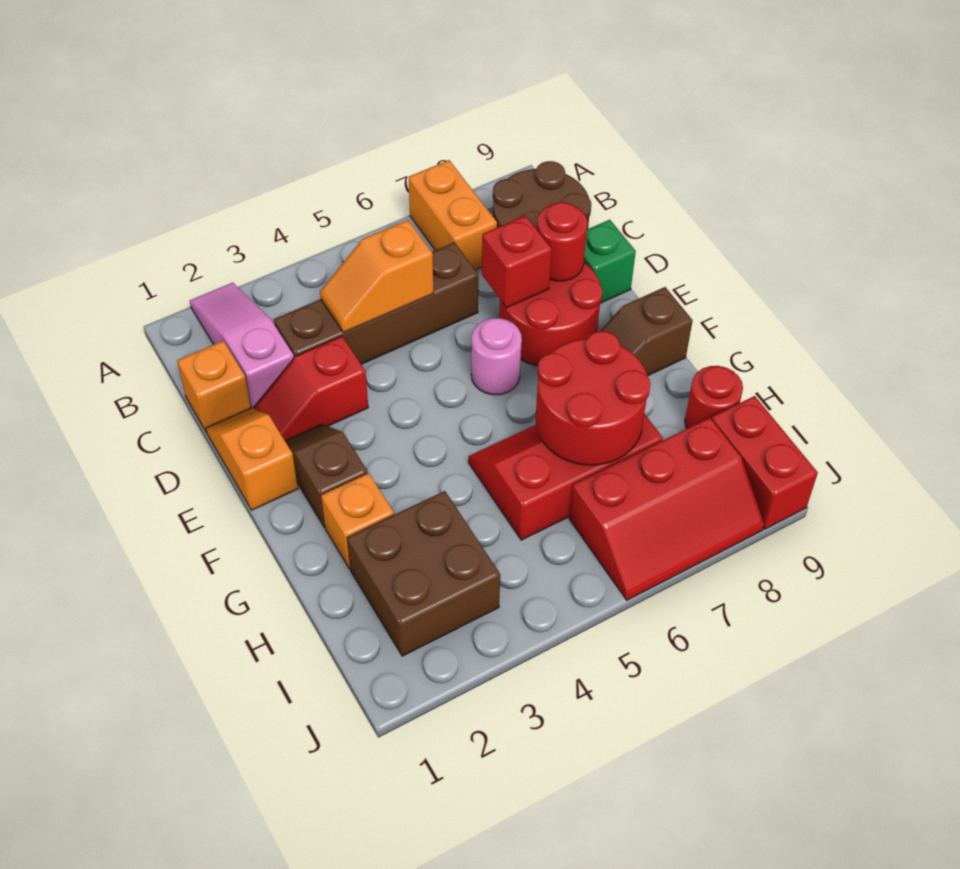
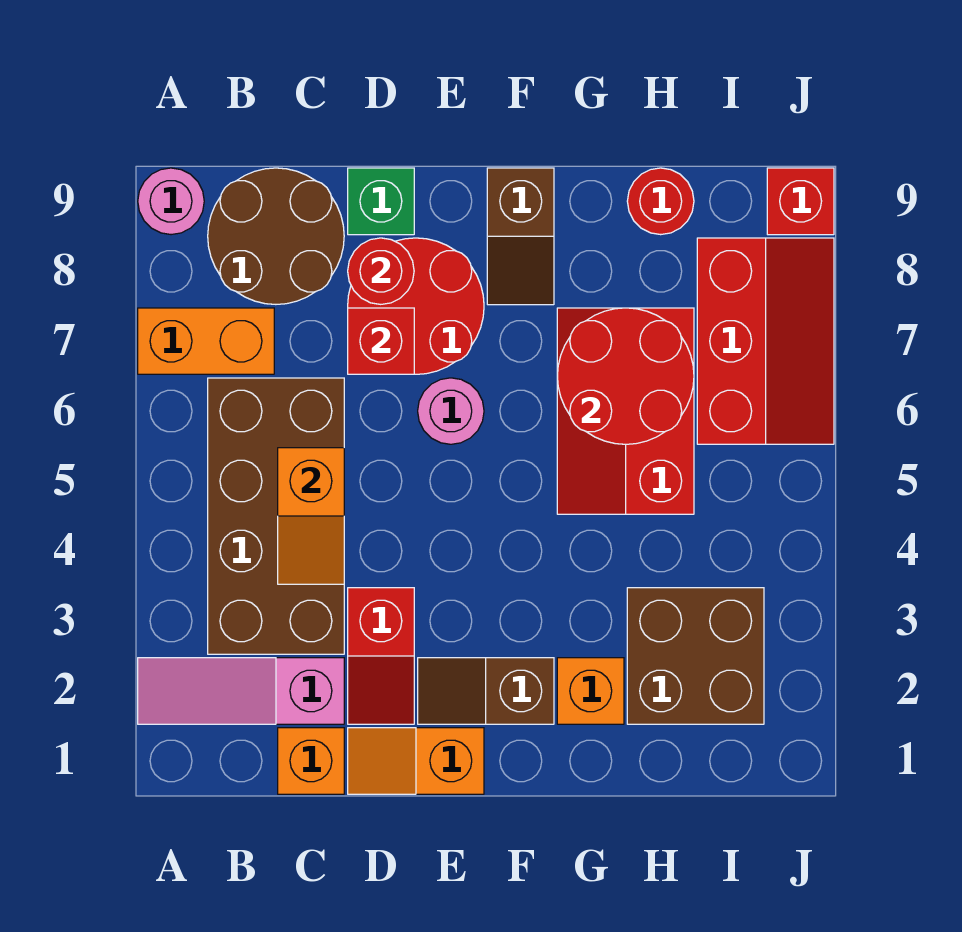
none -> pink round brick A9 level 1
brown brick C3:C6 level 1 -> brown brick B3:C6 level 1
red brick I9:J9 level 1 -> red brick J9 level 1

